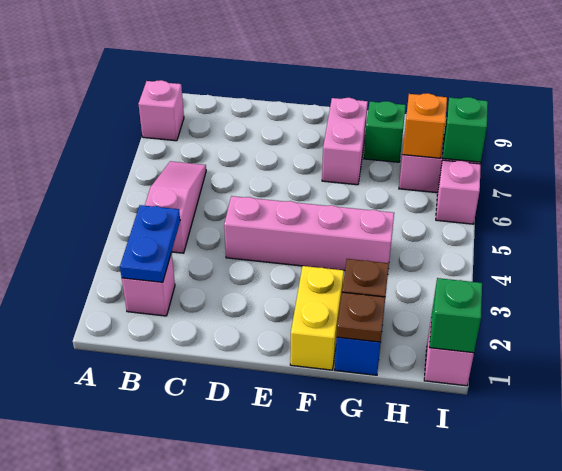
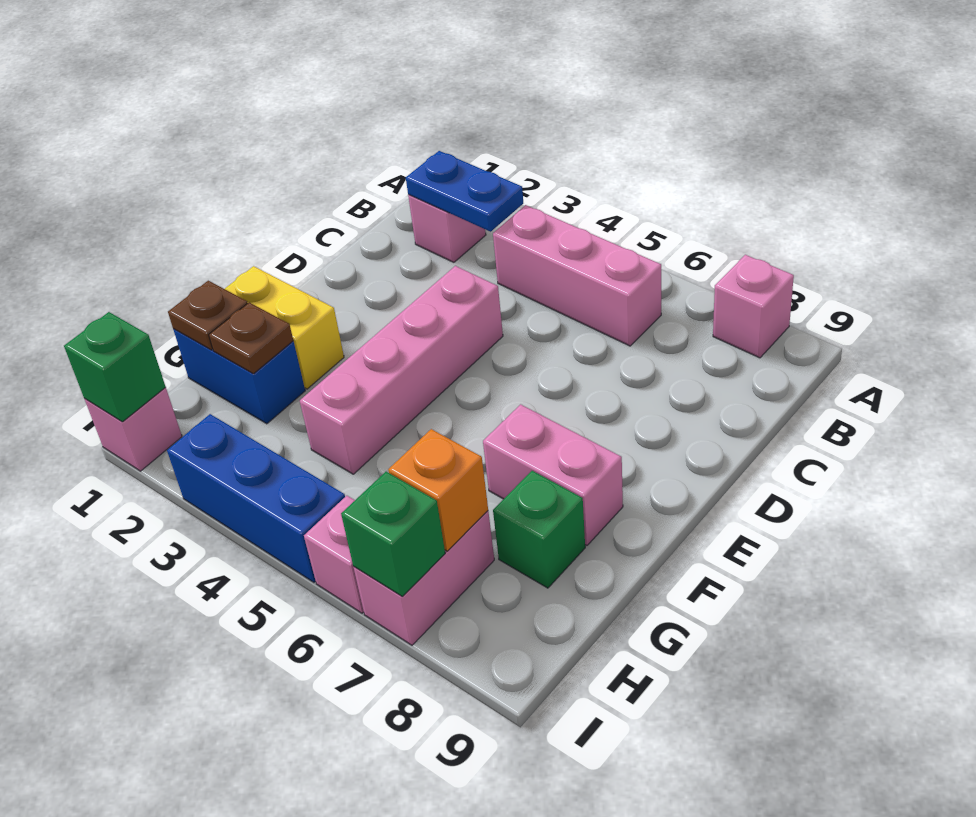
pink slope B4:B6 level 1 top 4 -> pink brick B4:B6 level 1
none -> blue brick I3:I5 level 1

